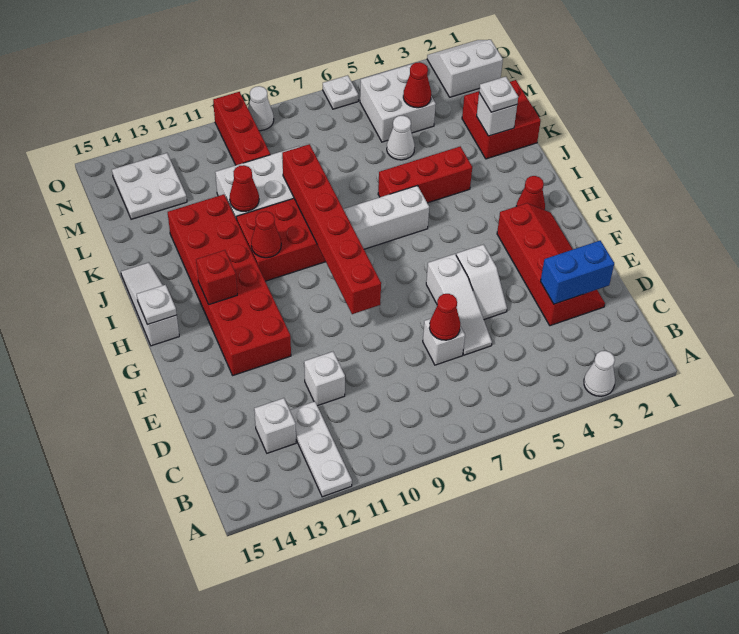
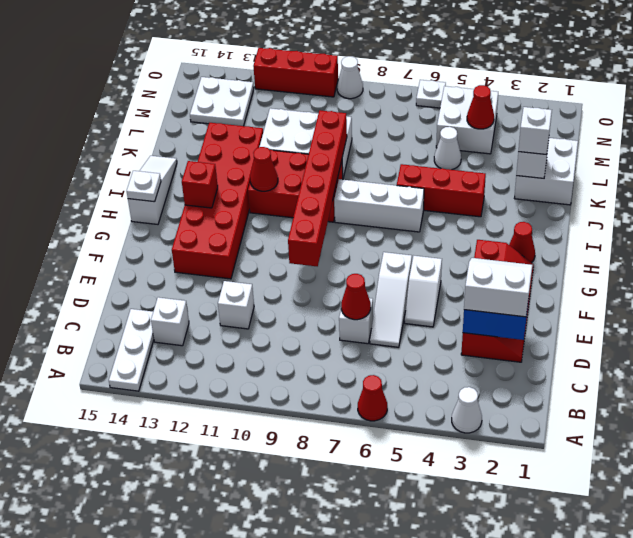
white plate A12:C12 level 1 -> white plate A14:C14 level 1
red brick K1:L2 level 1 -> white brick K1:L2 level 1
white plate K2 level 3 -> white brick K2 level 3
red cone K11 level 2 -> red cone A6 level 1
red brick M10:O10 level 1 -> red brick O10:O12 level 1
white slope N1:O2 level 1 top N -> white slope D2:E3 level 3 top D

